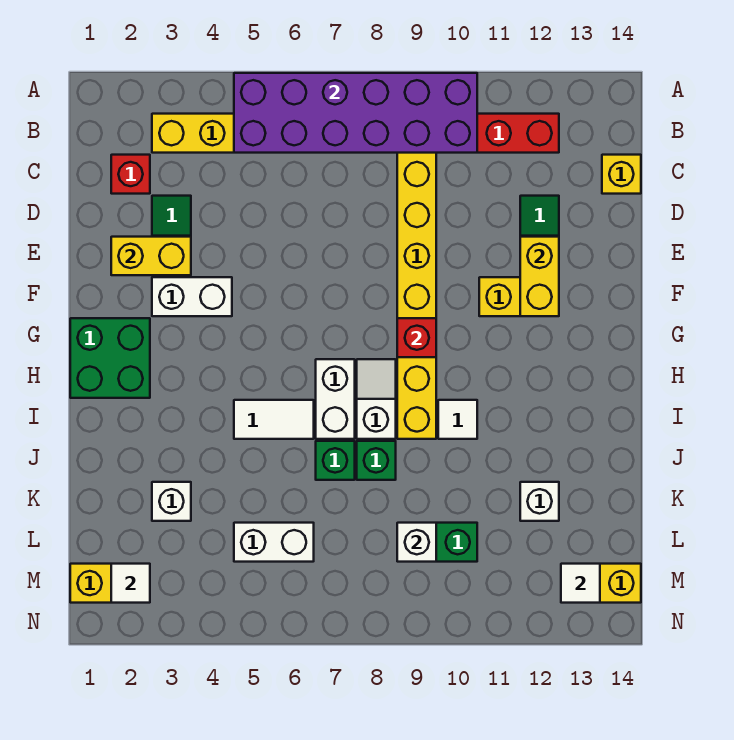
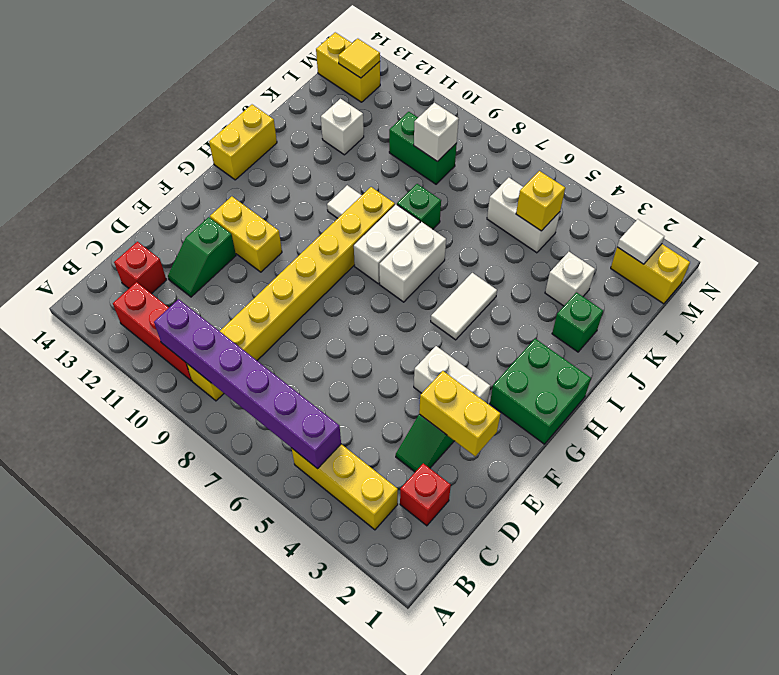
purple brick A5:B10 level 2 -> purple brick B5:B10 level 2
yellow brick C14 level 1 -> yellow brick L5 level 2
yellow brick E12:F12 level 2 -> yellow brick H14:I14 level 1
red brick G9 level 2 -> red brick C13 level 1
white slope H8:I8 level 1 top I -> white brick H8:I8 level 1
white tile I5:I6 level 1 -> white tile H5:I5 level 1
green brick J7 level 1 -> green brick J2 level 1
white tile M13 level 2 -> yellow tile M13 level 2

